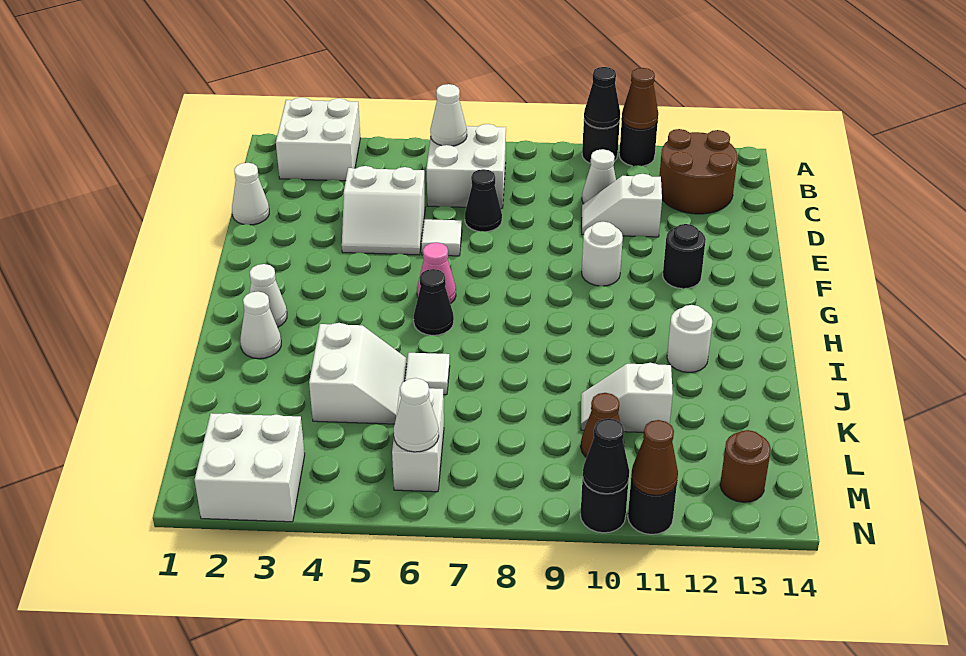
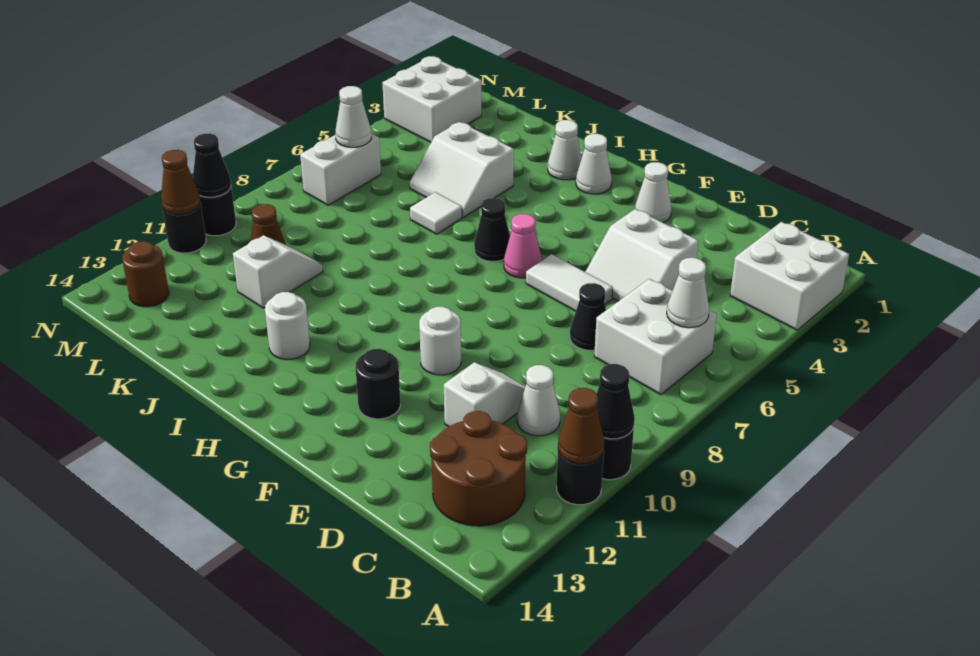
white cone D1 level 1 -> white cone F2 level 1
white slope D4:E5 level 1 top D -> white slope D4:E5 level 1 top 4
white tile E6 level 1 -> white tile E6:F6 level 1
white brick L6:M6 level 1 -> white brick M6:M7 level 1

